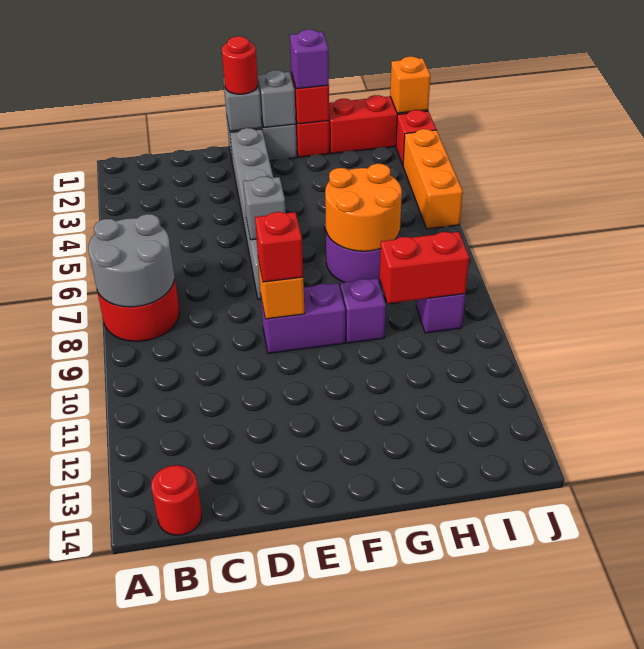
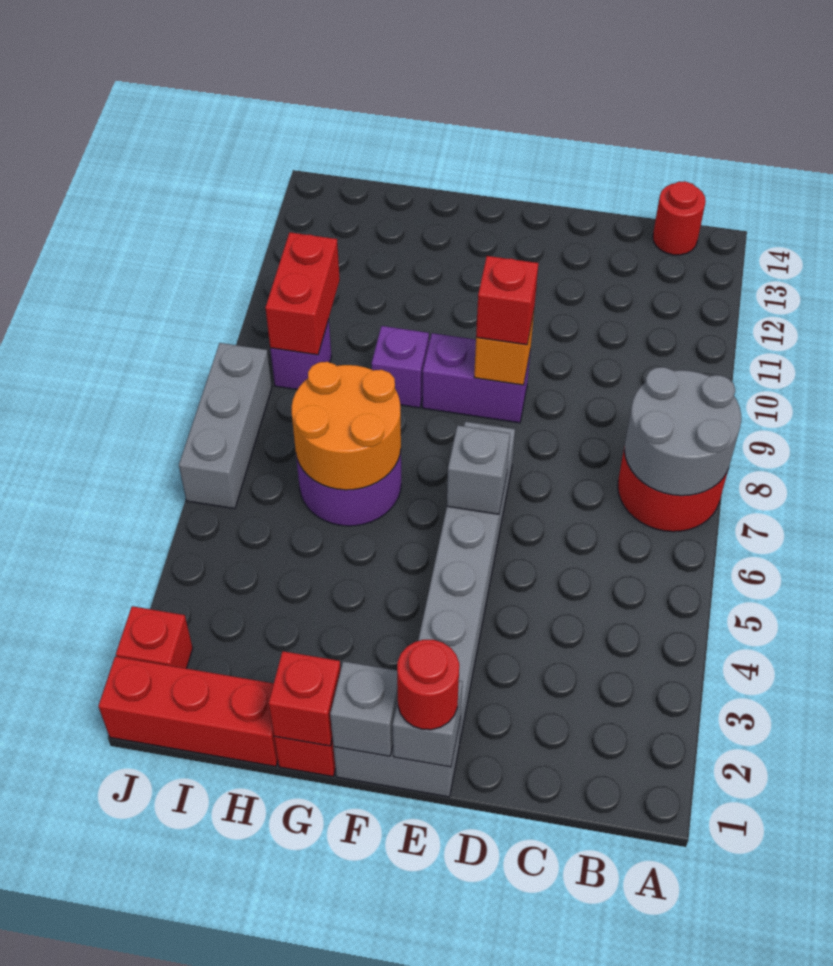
purple brick G1 level 3 -> none
red brick H9:I9 level 2 -> red brick I9:I10 level 2
orange brick J1 level 2 -> none
orange brick J3:J5 level 1 -> none
none -> grey brick J6:J8 level 1

